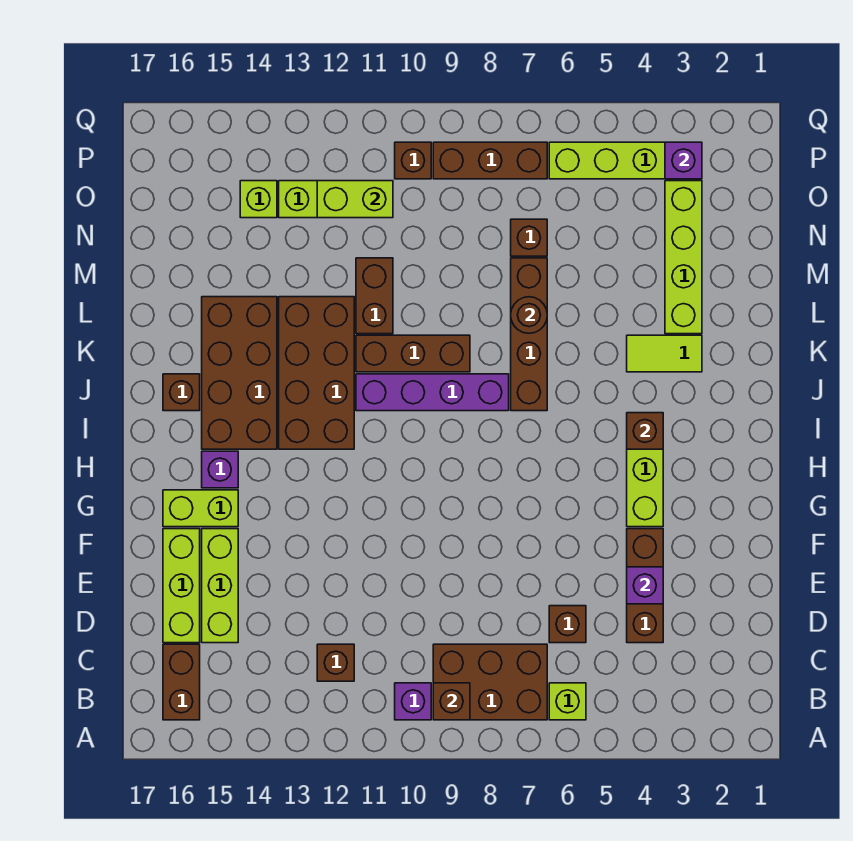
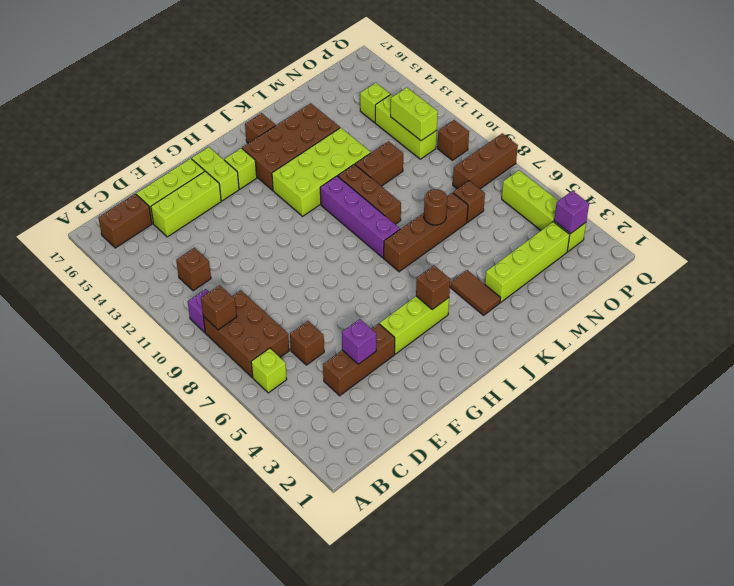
purple brick H15 level 1 -> lime brick H15 level 1
brown brick I12:L13 level 1 -> lime brick I12:L13 level 1
lime tile K3:K4 level 1 -> brown tile K3:K4 level 1
brown brick P7:P9 level 1 -> brown brick O8:Q8 level 1

